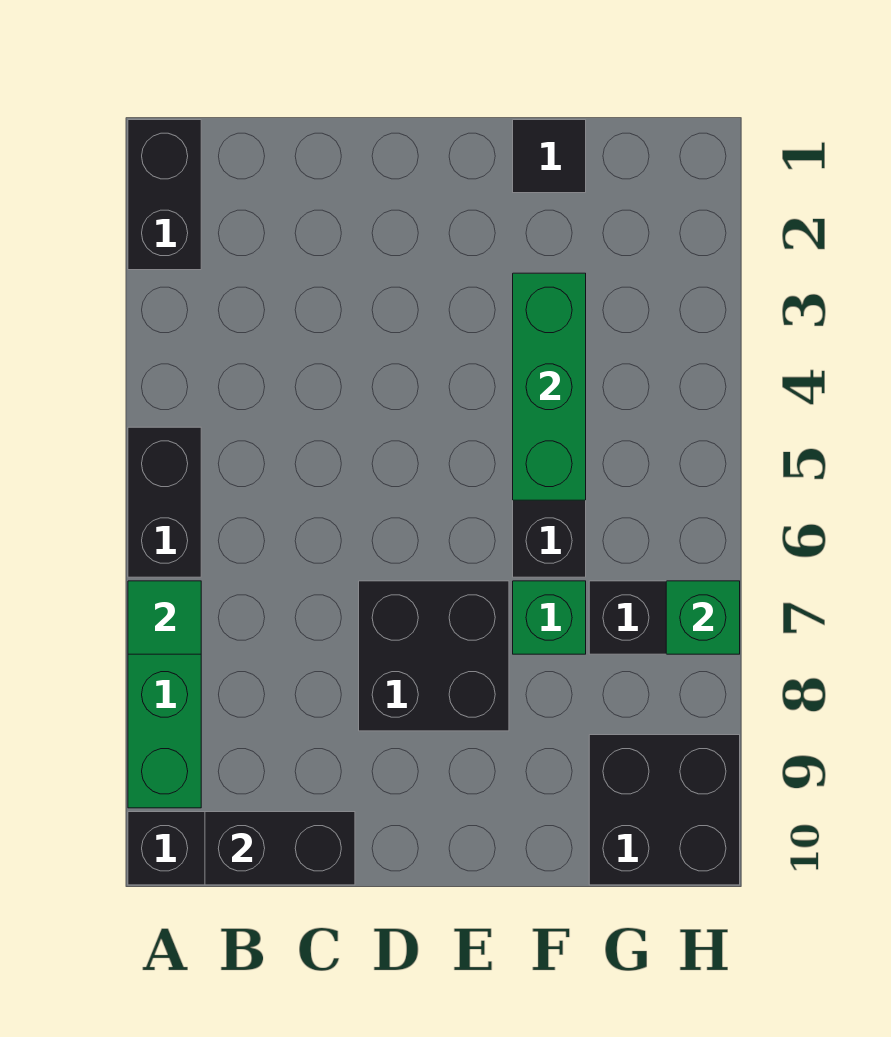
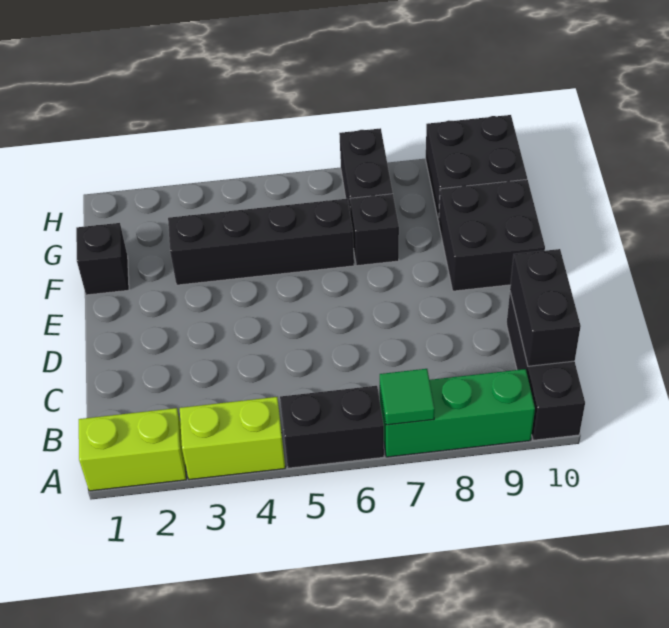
black brick A1:A2 level 1 -> lime brick A1:A2 level 1
none -> lime brick A3:A4 level 1
black brick D7:E8 level 1 -> black brick E9:F10 level 1
black tile F1 level 1 -> black brick F1 level 1
green brick F3:F5 level 2 -> none
green brick F7 level 1 -> black brick F7 level 1
green brick H7 level 2 -> none

